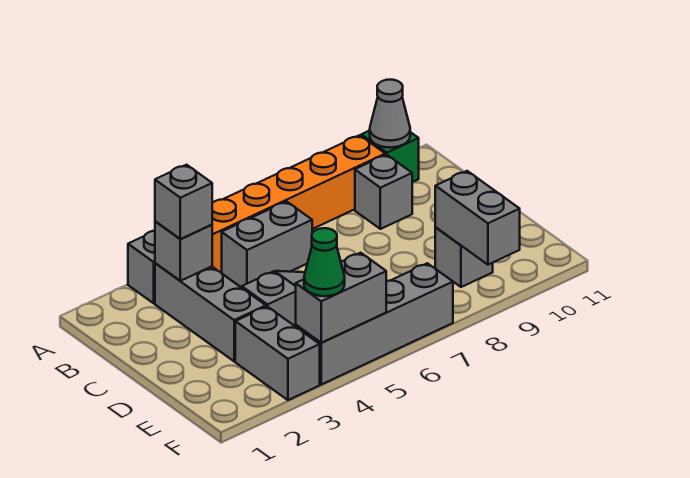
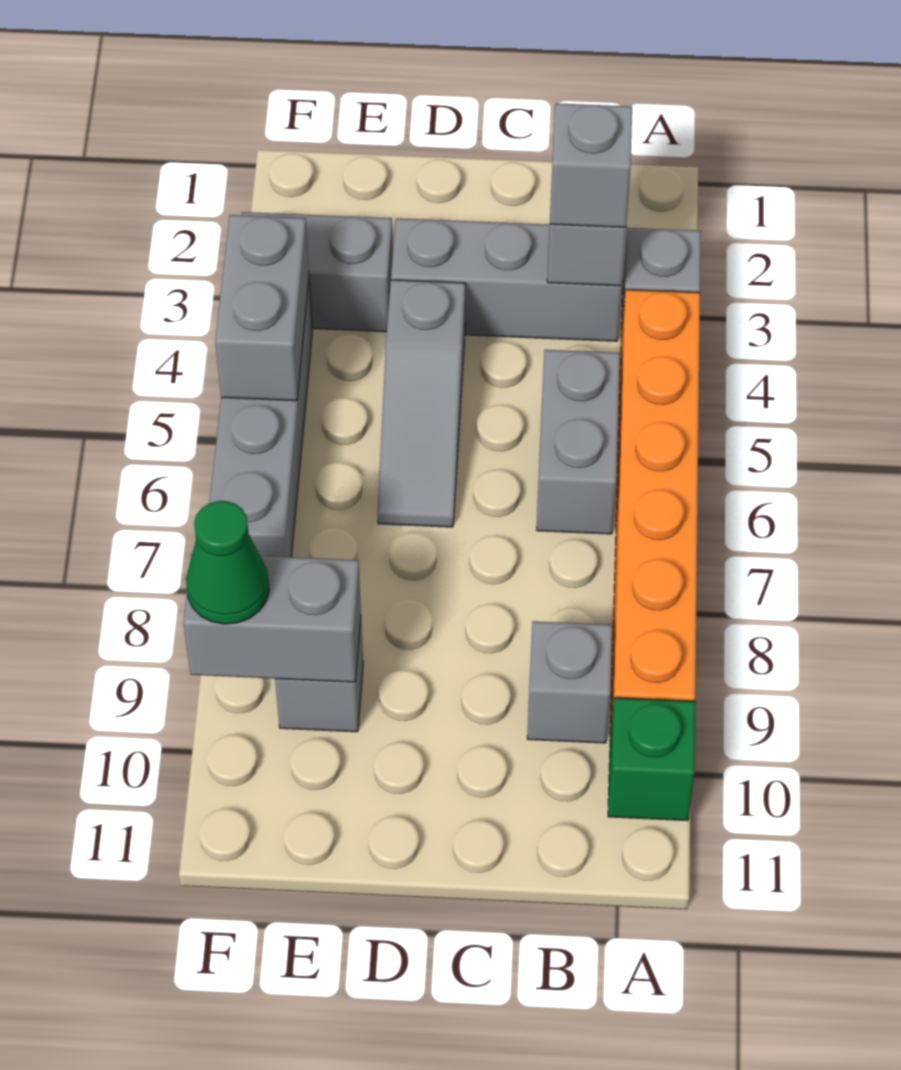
grey cone A10 level 2 -> none
green cone F4 level 3 -> green cone F9 level 3

